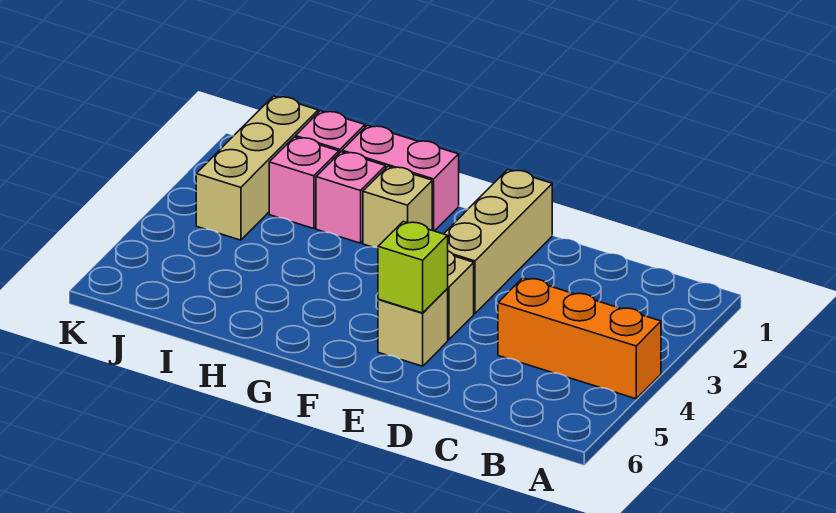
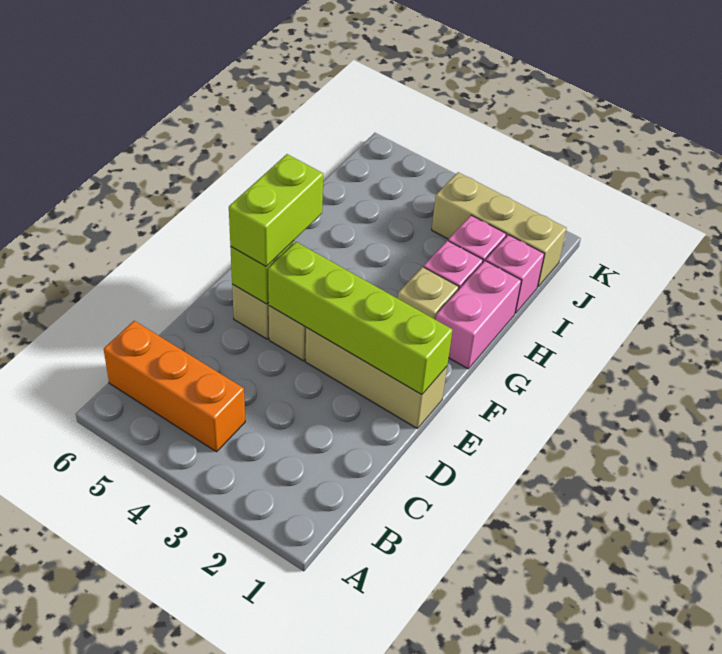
orange brick A4:C4 level 1 -> orange brick B4:B6 level 1
none -> lime brick E1:E4 level 2
none -> lime brick E5:F5 level 3

